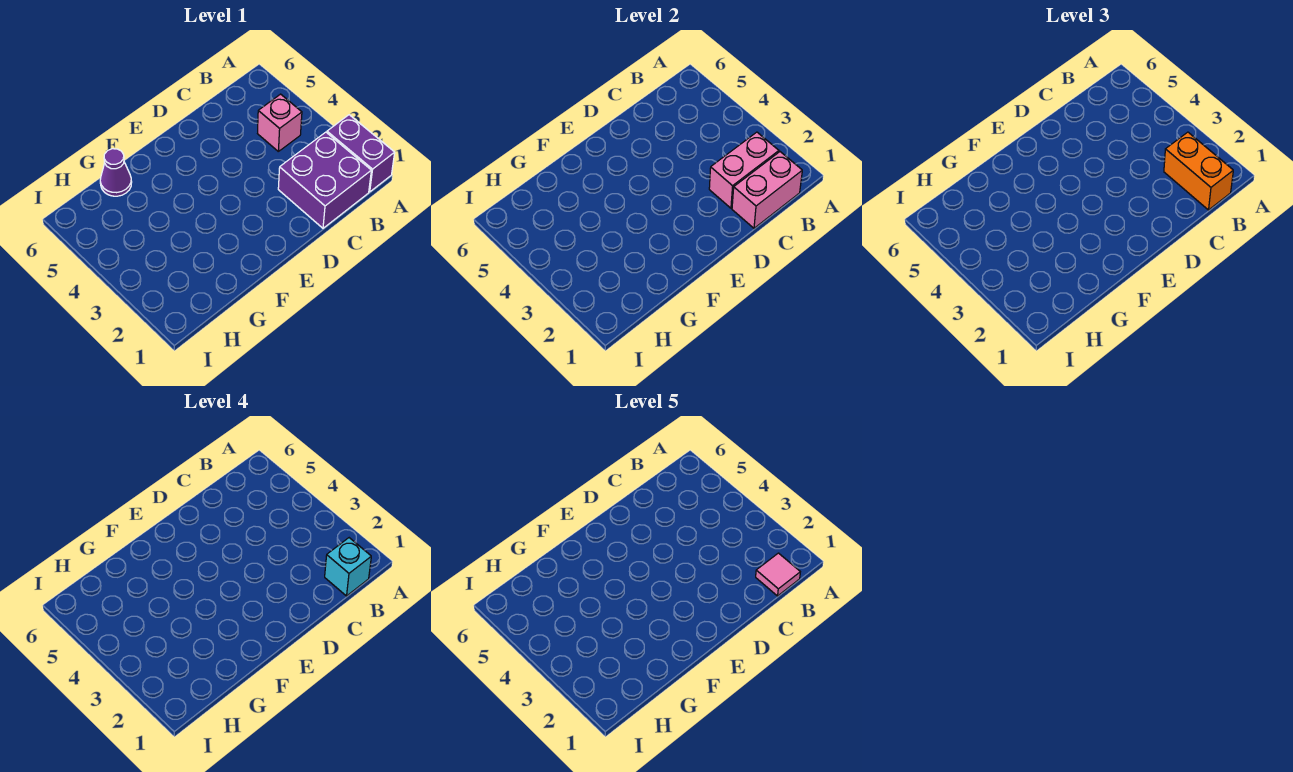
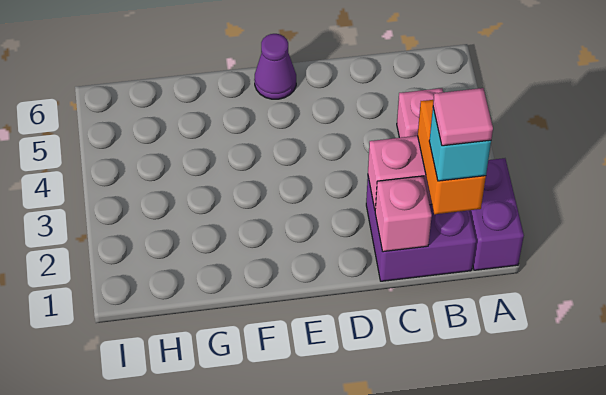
pink brick B1:C1 level 2 -> pink brick C1 level 2
purple cone G6 level 1 -> purple cone E6 level 1

